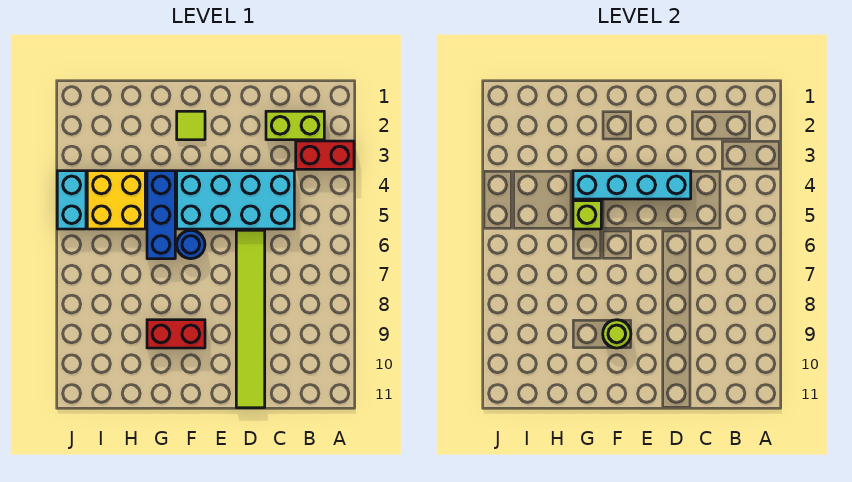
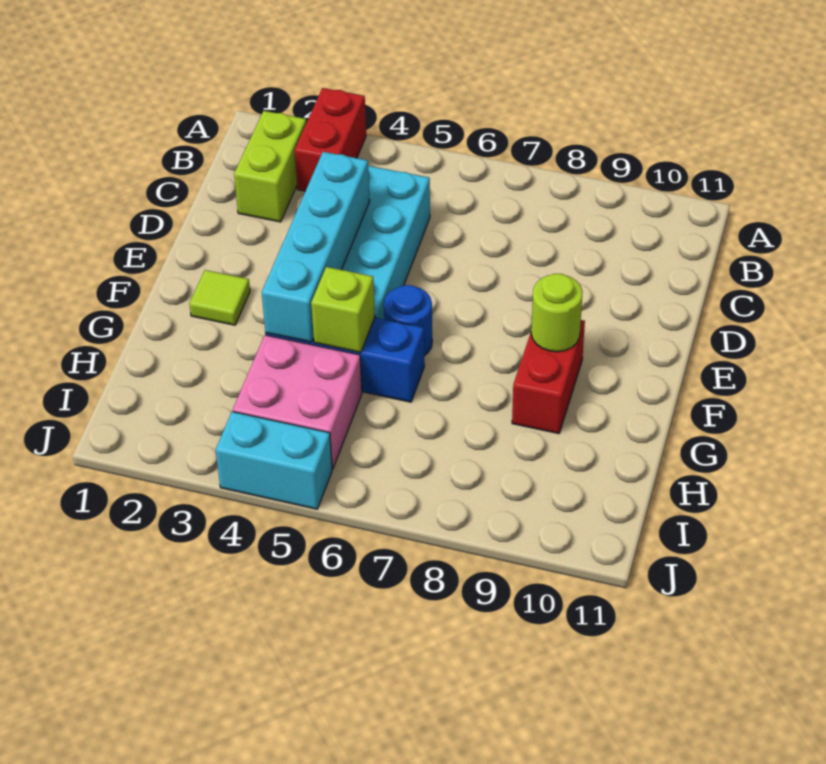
lime tile D6:D11 level 1 -> none
yellow brick H4:I5 level 1 -> pink brick H4:I5 level 1

